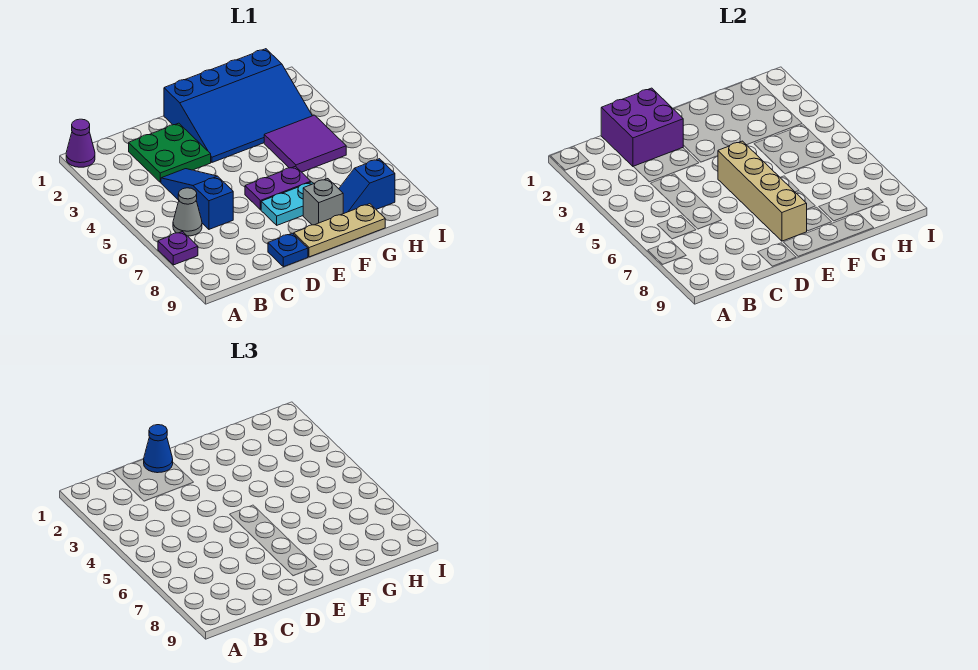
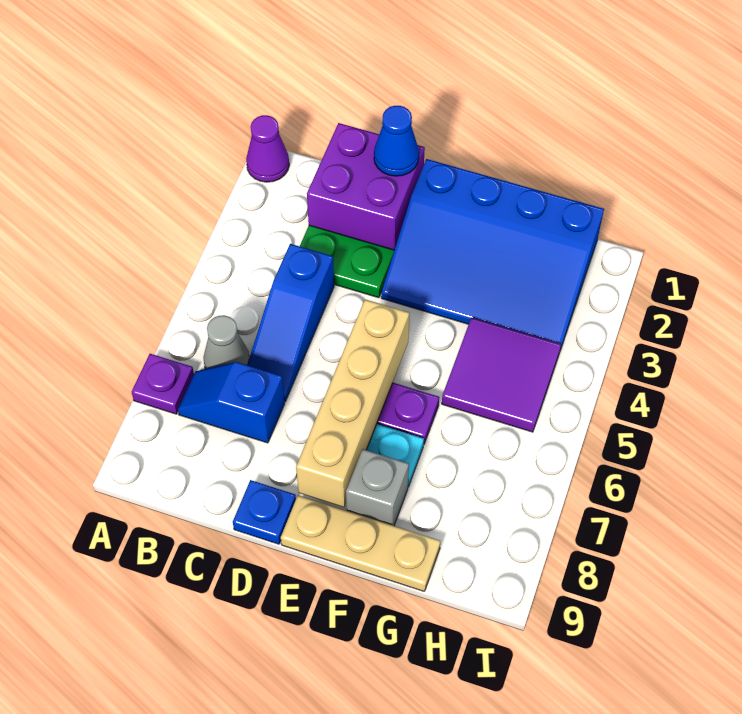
blue slope C4:C6 level 1 top 6 -> blue slope C4:C6 level 1 top 4
blue slope G8:H8 level 1 top H -> blue slope B7:C7 level 1 top C

